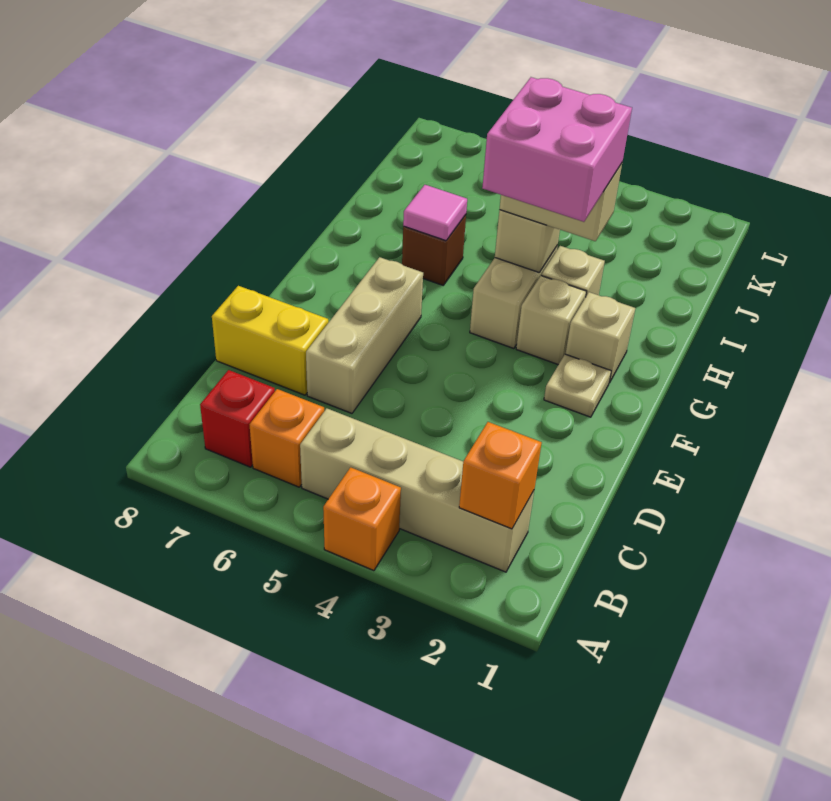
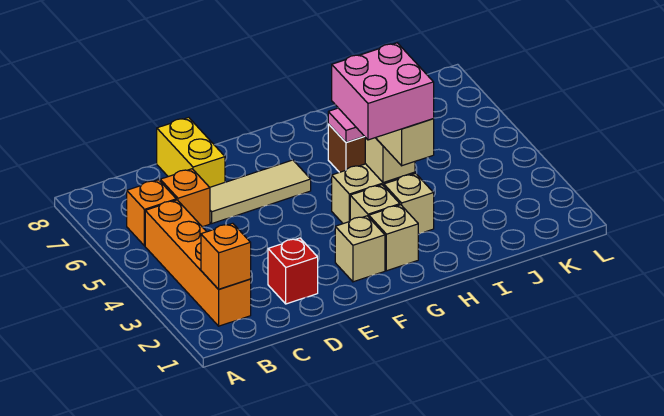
orange brick A4 level 1 -> orange brick C6 level 1
tan brick B2:B5 level 1 -> orange brick B2:B5 level 1
red brick B7 level 1 -> red brick D2 level 1
tan brick D6:F6 level 1 -> tan tile D6:F6 level 1
tan plate F2 level 1 -> tan brick F2 level 1

